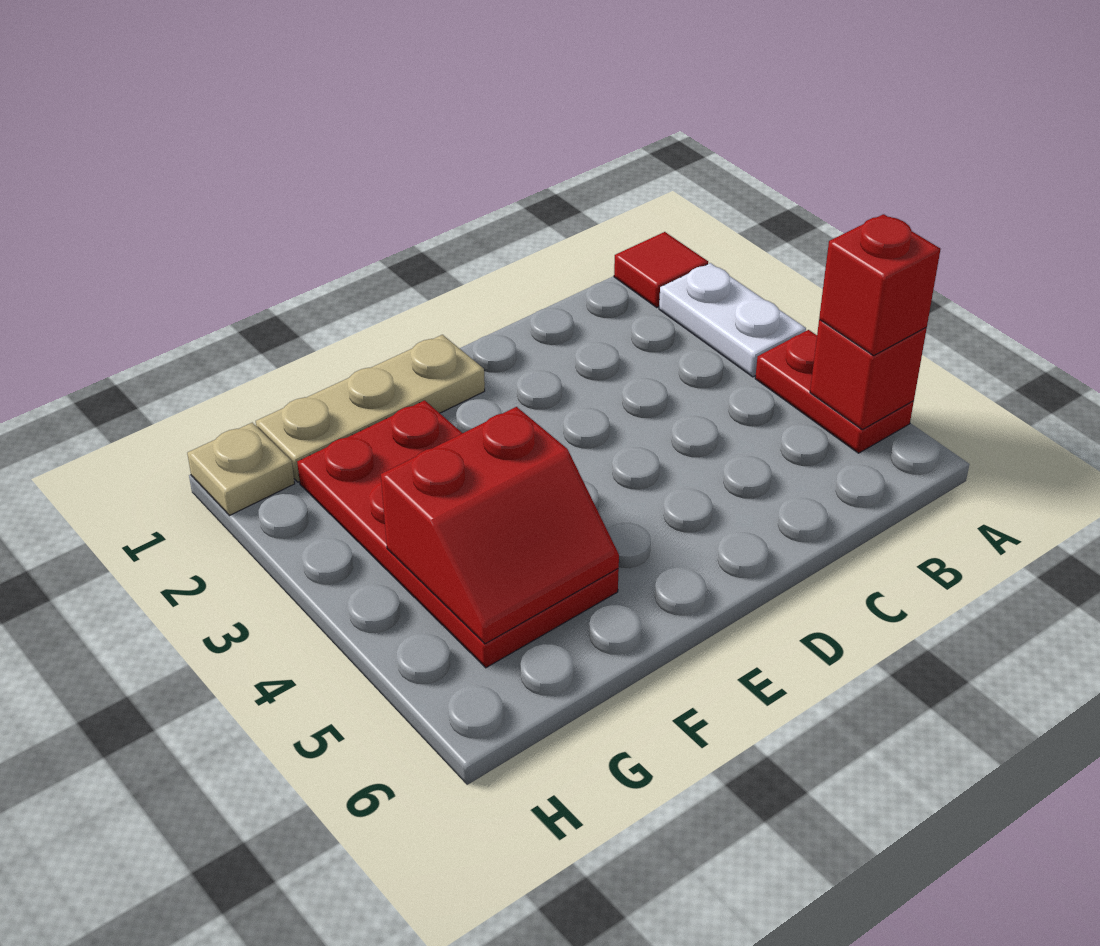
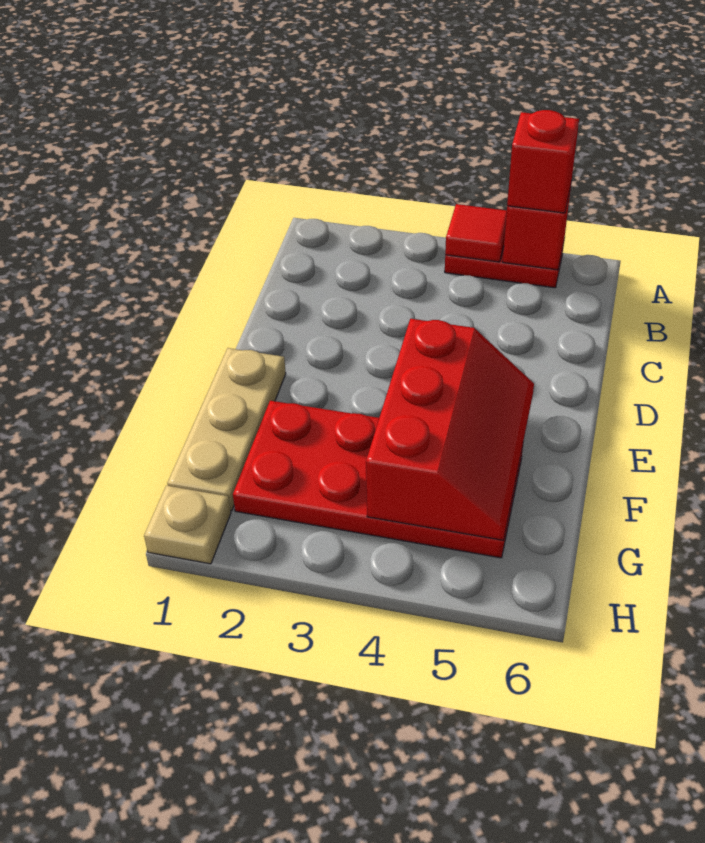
red tile A1 level 1 -> red tile A4 level 2
white plate A2:A3 level 1 -> none
red slope F4:G5 level 2 top 4 -> red slope E4:G5 level 2 top 4

